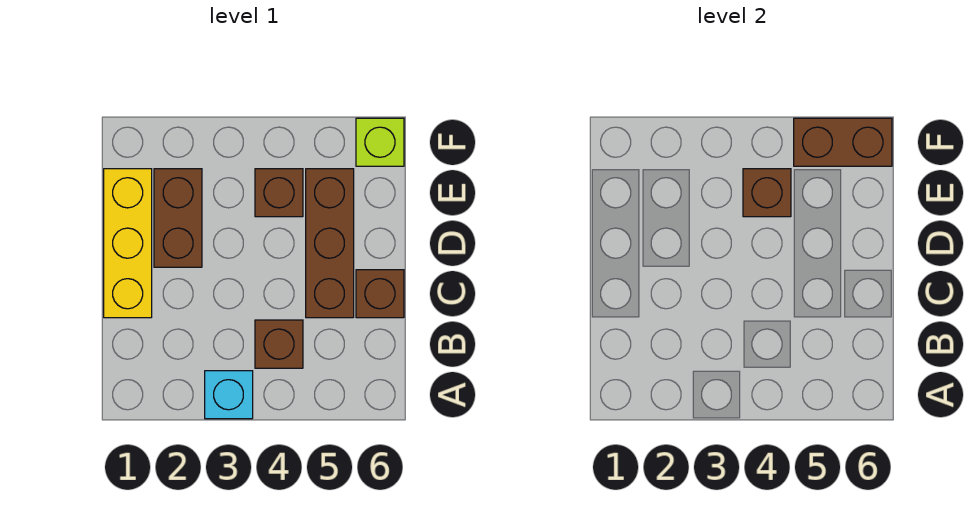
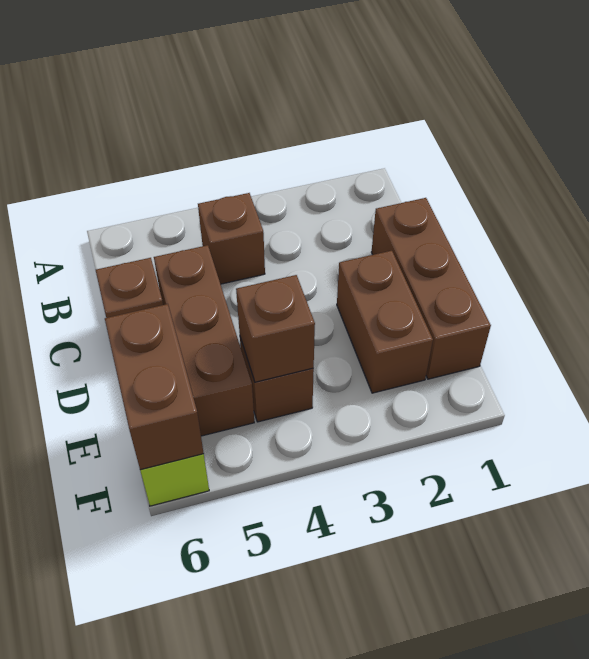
cyan brick A3 level 1 -> none
yellow brick C1:E1 level 1 -> brown brick C1:E1 level 1
brown brick F5:F6 level 2 -> brown brick E6:F6 level 2

